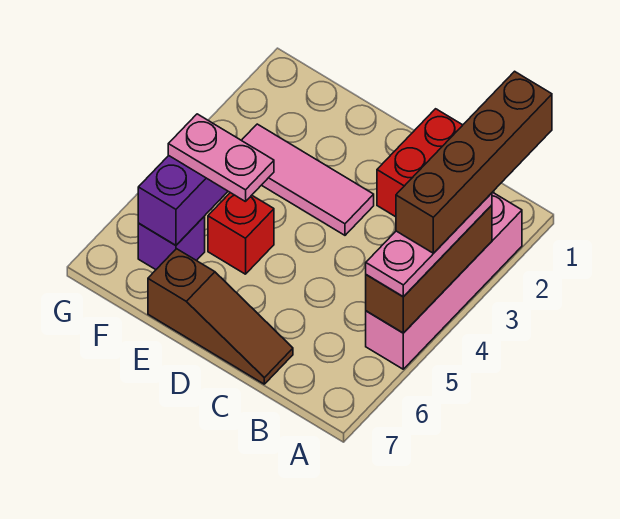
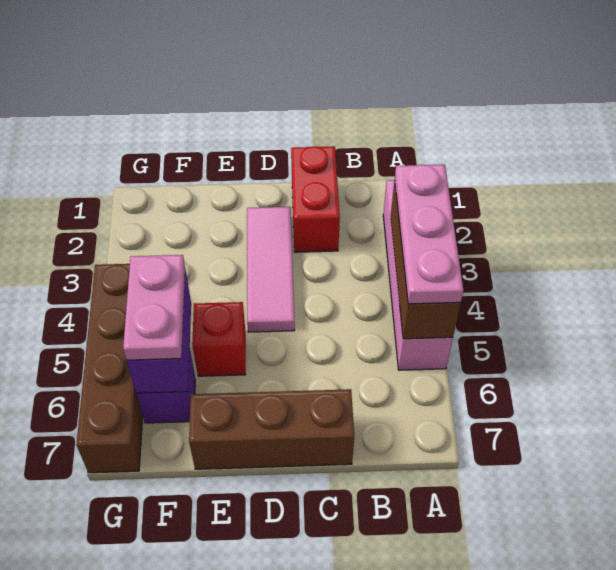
brown brick A1:A4 level 4 -> brown brick G4:G7 level 1
brown slope C7:E7 level 1 top E -> brown brick C7:E7 level 1
pink tile D3:F3 level 1 -> pink tile D2:D4 level 1
pink plate E5:F5 level 3 -> pink plate F5:F6 level 3

